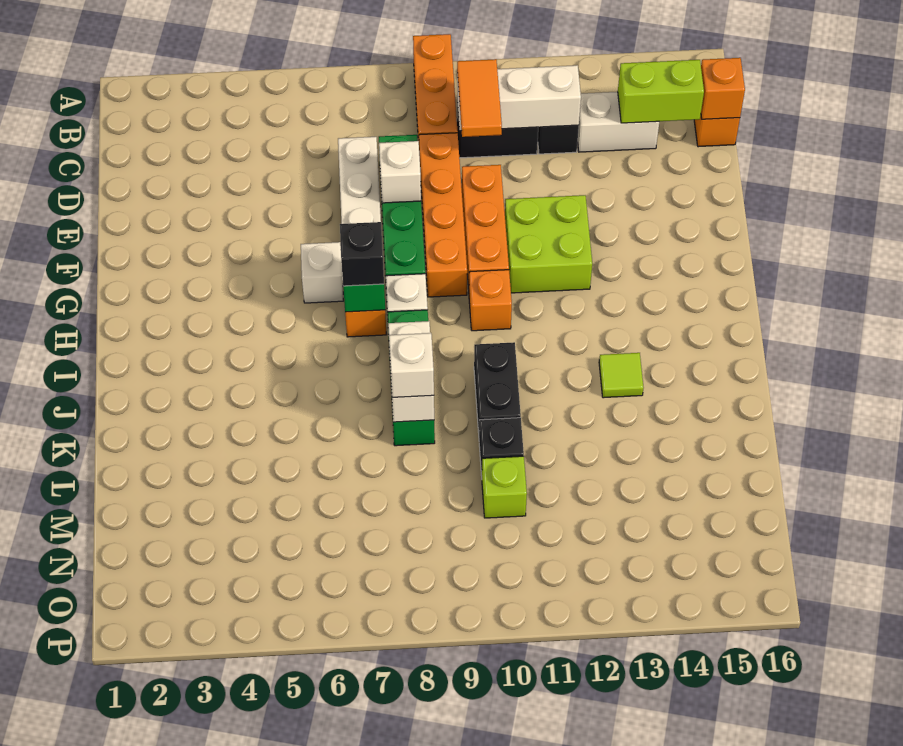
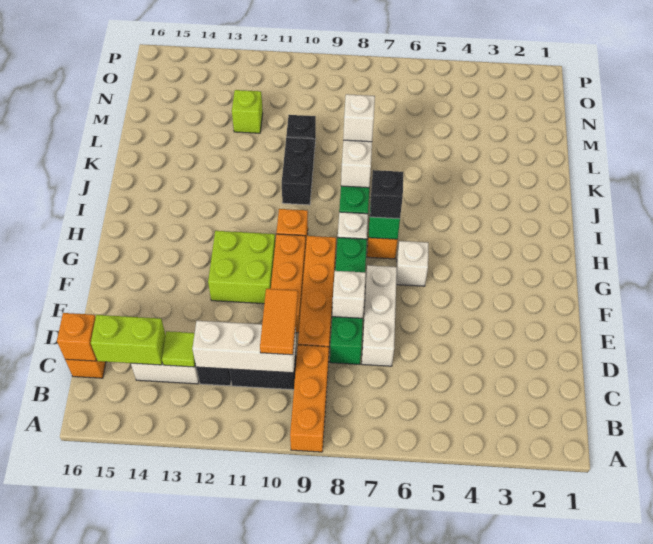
lime tile J13 level 1 -> lime tile C13 level 2
lime brick M10 level 1 -> lime brick M12 level 1

